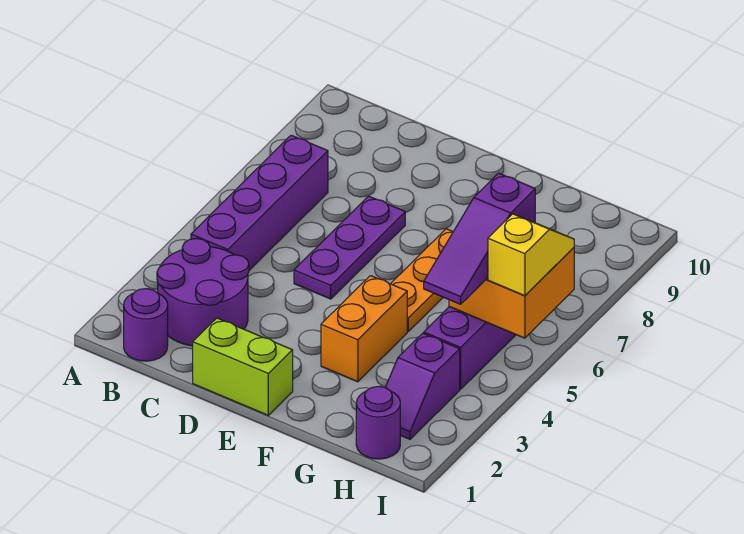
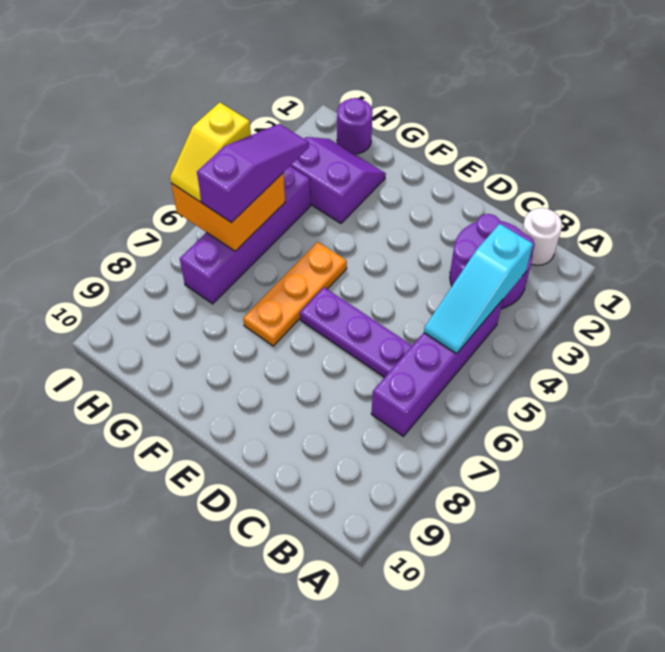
purple round brick B1 level 1 -> white round brick B1 level 1
none -> cyan slope B3:B5 level 2 top 3
lime brick D1:E1 level 1 -> none
purple plate D5:D7 level 1 -> purple plate C6:E6 level 1
orange brick F3:F4 level 1 -> none
purple slope H2:H3 level 1 top 3 -> purple slope G2:H3 level 1 top 3

